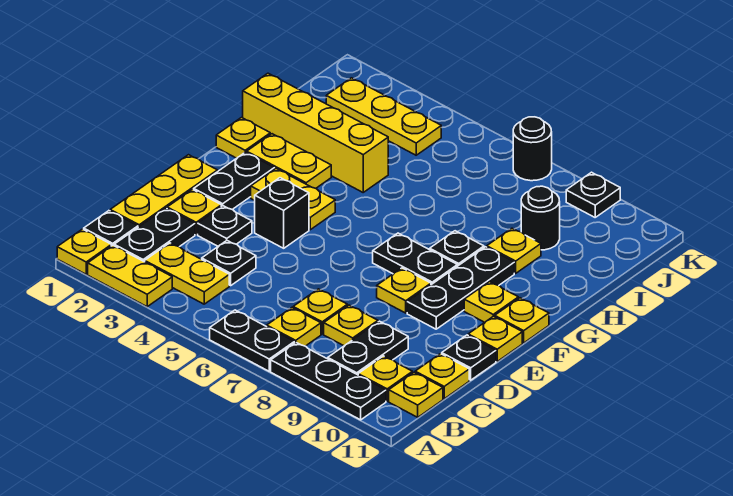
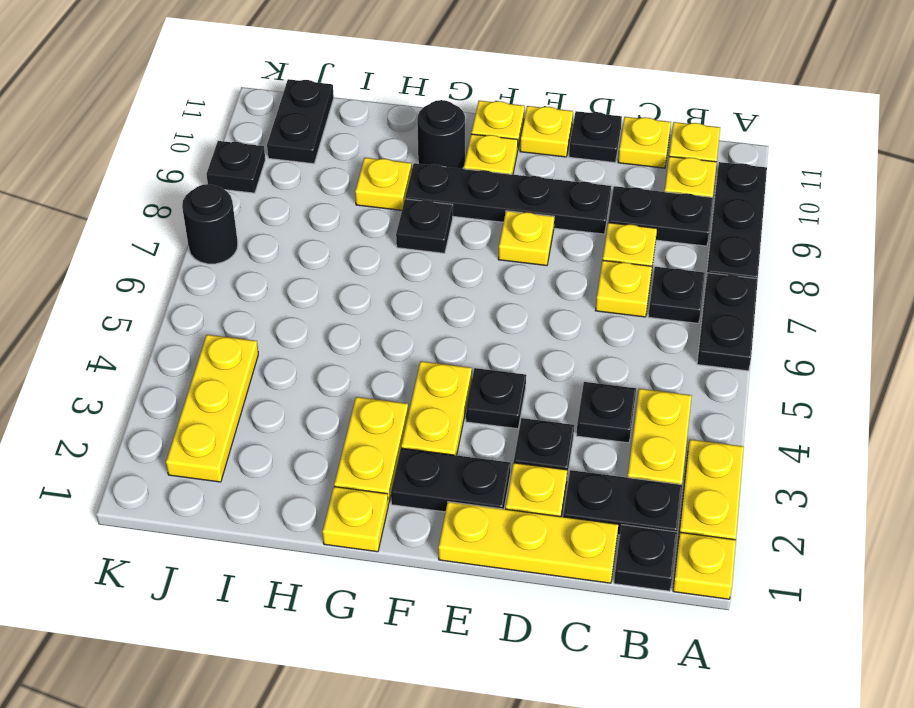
yellow plate B7 level 1 -> black plate B7 level 1
black brick E4 level 1 -> black plate E4 level 1
black plate E9:G9 level 1 -> black plate D9:G9 level 1
black plate F7:F8 level 1 -> black plate J10:J11 level 1
yellow brick H1:H4 level 1 -> none
black round brick I9 level 1 -> black round brick G10 level 1

